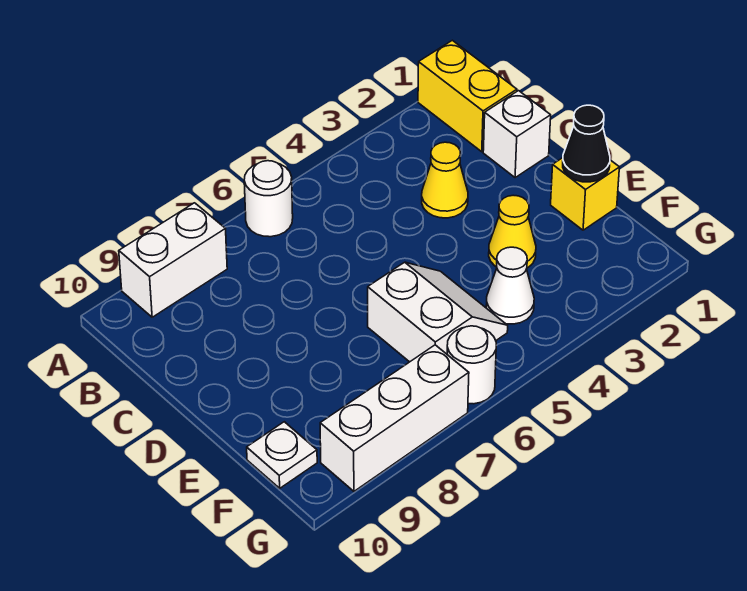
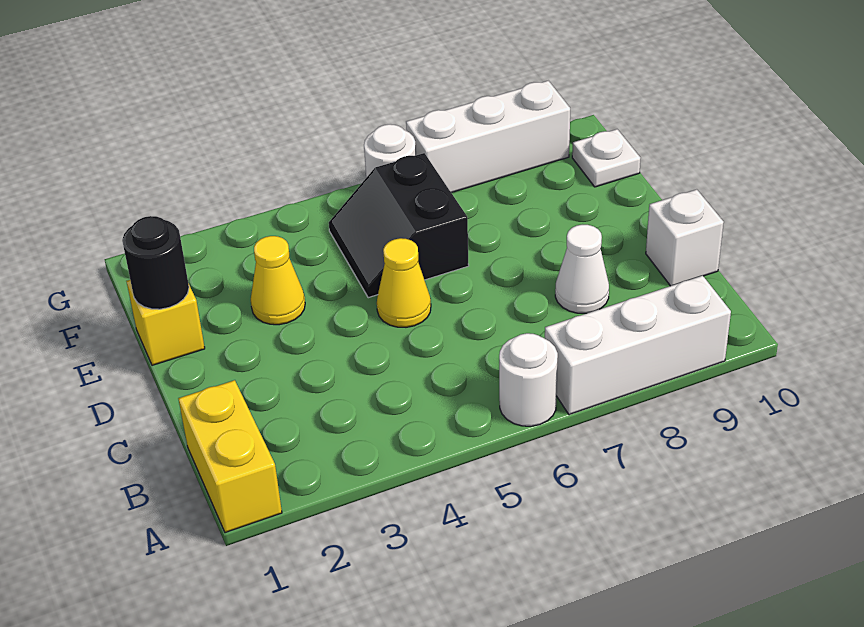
white brick A8:A9 level 1 -> white brick A7:A9 level 1
white brick C1 level 1 -> white brick C10 level 1
yellow cone C3 level 1 -> yellow cone D5 level 1
black cone E1 level 2 -> black round brick E1 level 2
white slope E5:F6 level 1 top 6 -> black slope E5:F6 level 1 top 6
white cone F4 level 1 -> white cone C8 level 1

